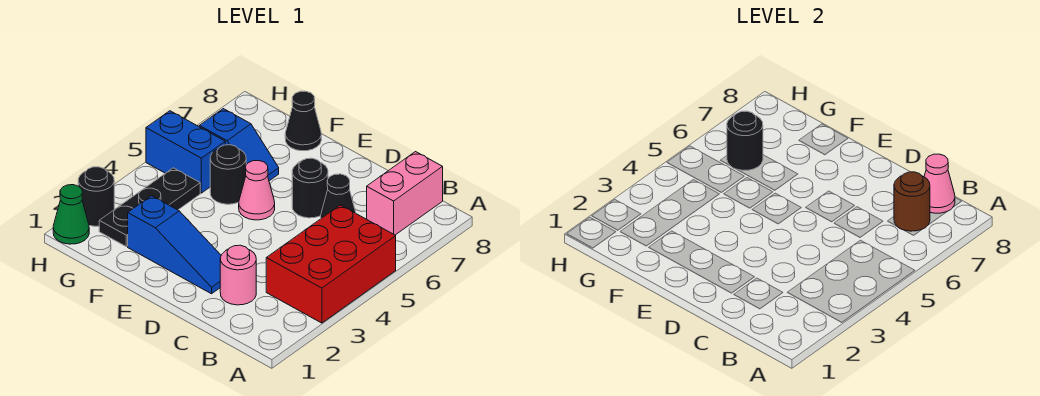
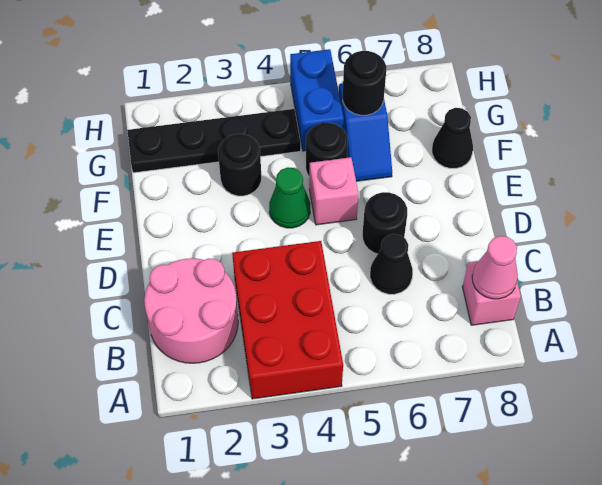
red brick A3:B5 level 1 -> red brick A3:C4 level 1
pink brick B7:B8 level 1 -> pink brick B8 level 1
brown round brick B7 level 2 -> none
pink round brick C2 level 1 -> pink round brick B1:C2 level 1
blue slope D2:F2 level 1 top F -> none
pink cone E5 level 1 -> pink brick E5 level 1
black plate G2:G4 level 1 -> black plate G1:G4 level 1
green cone H1 level 1 -> green cone E4 level 1
black round brick H2 level 1 -> black round brick F3 level 1

